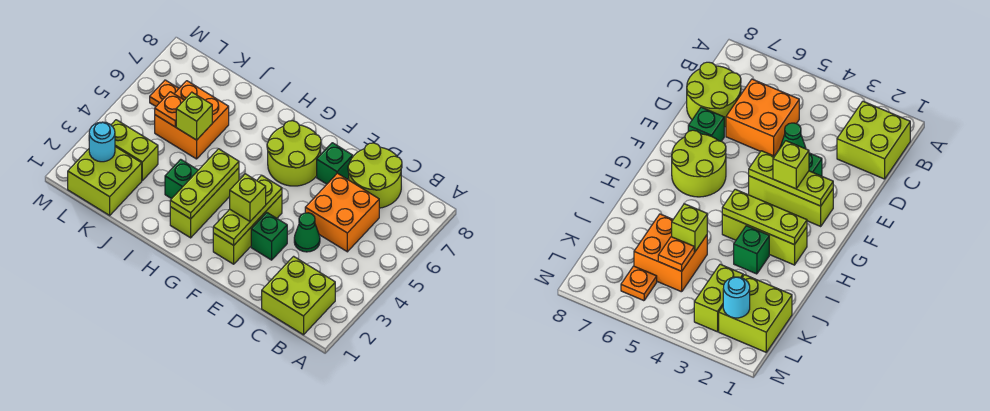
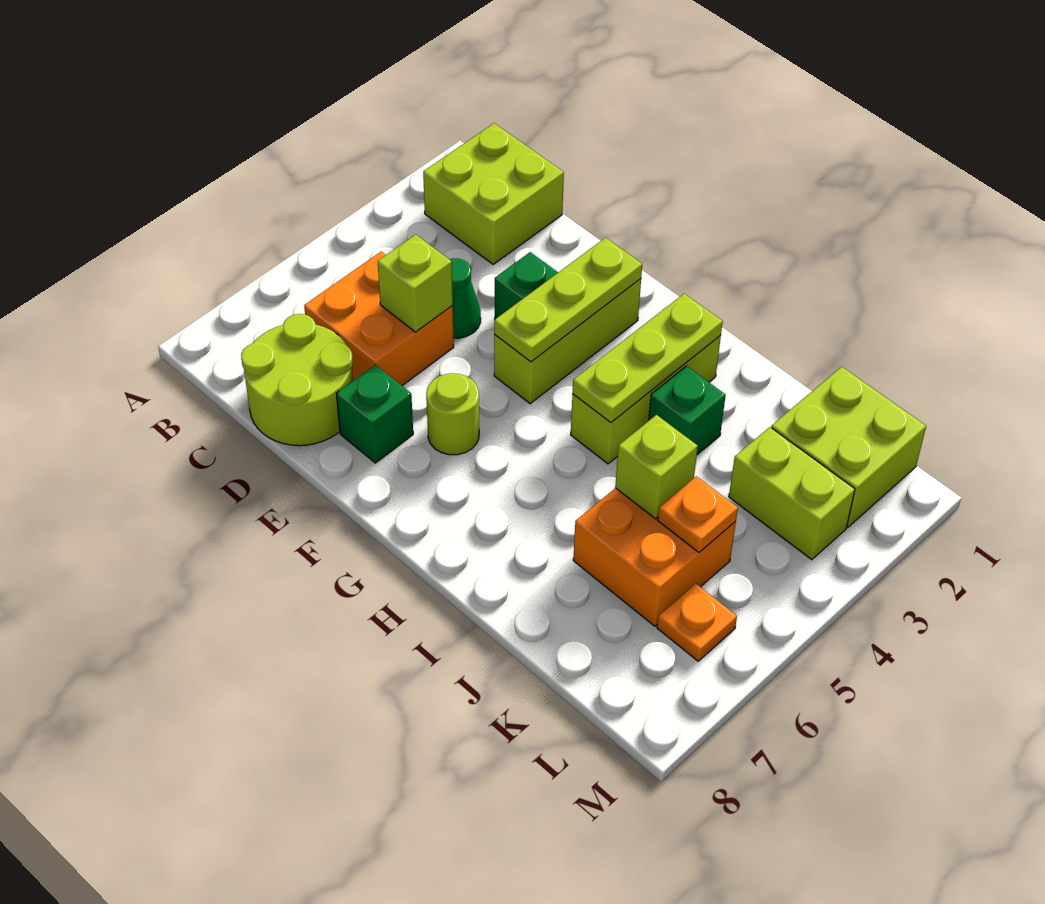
lime brick F3 level 3 -> lime brick D5 level 2
lime round brick F6:G7 level 1 -> lime round brick F6 level 1
cyan round brick L2 level 2 -> none

